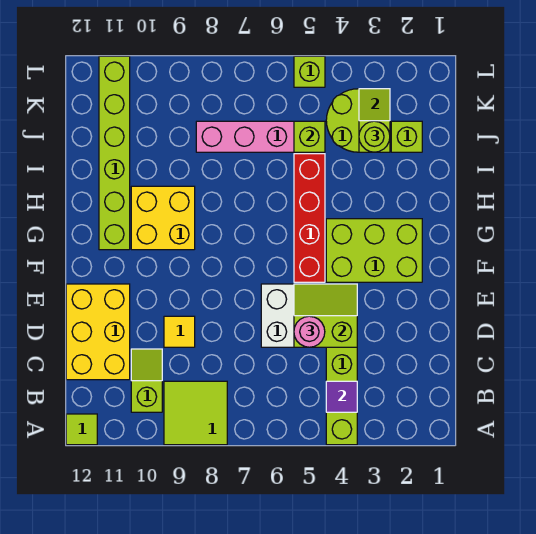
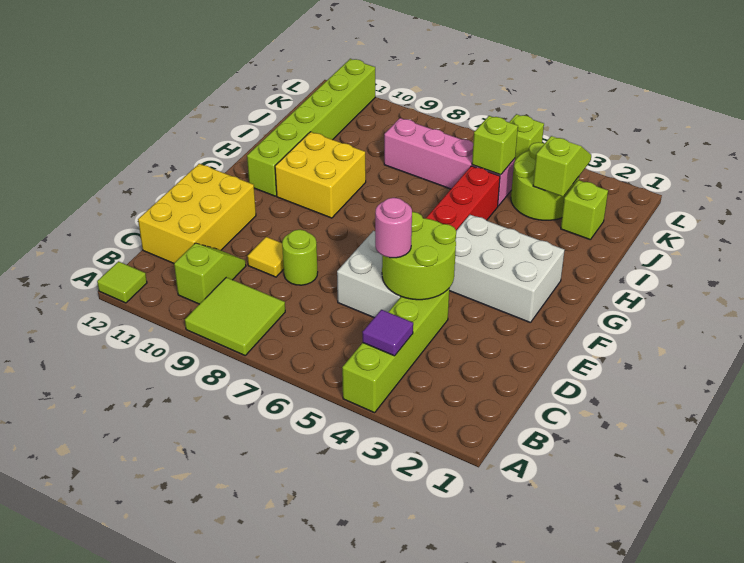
lime slope D4:E5 level 2 top D -> lime round brick D4:E5 level 2
lime brick F2:G4 level 1 -> white brick F2:G4 level 1
lime round brick J3 level 3 -> lime round brick D8 level 1

